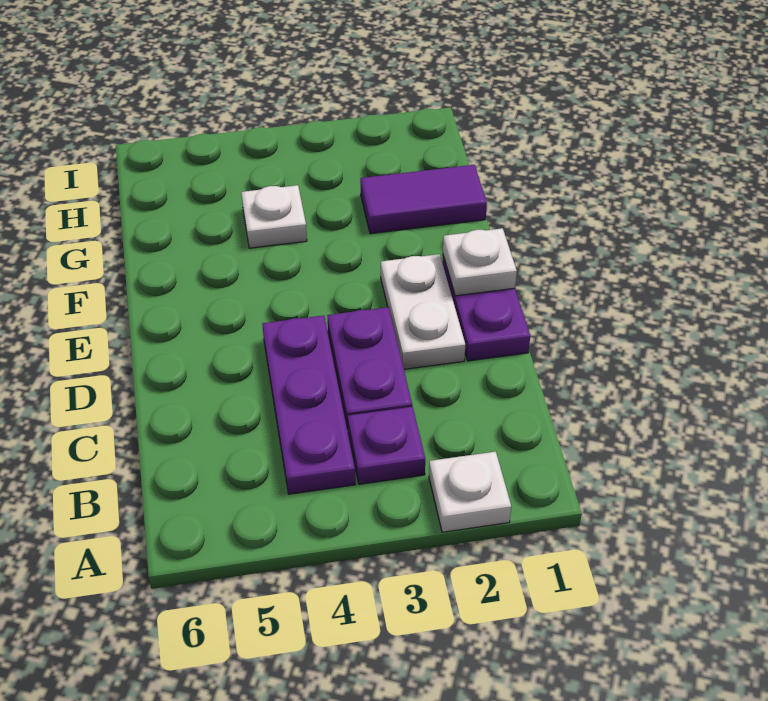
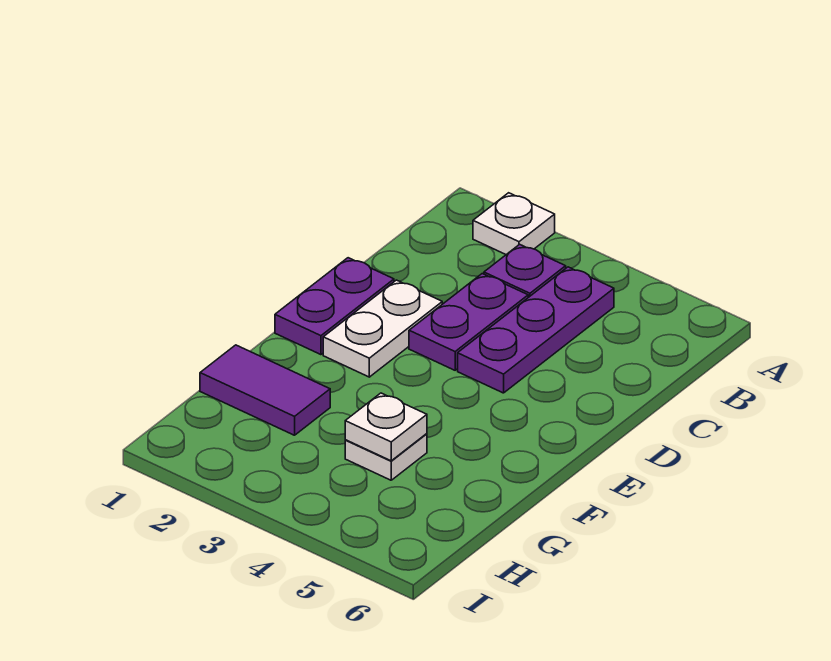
white plate E1 level 2 -> white plate G4 level 2

